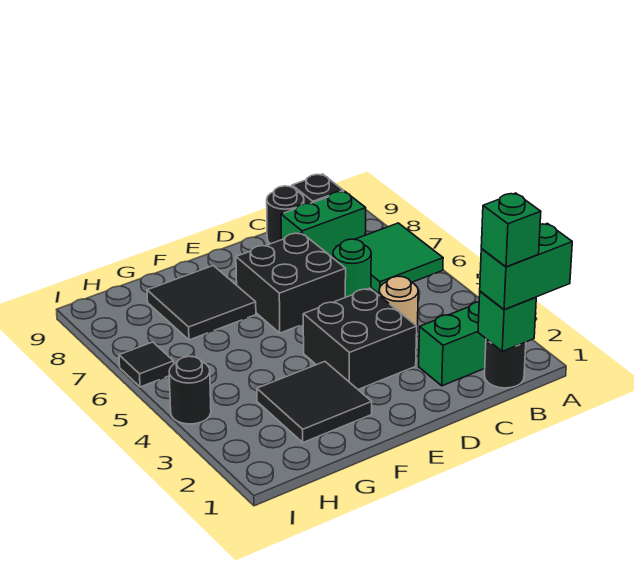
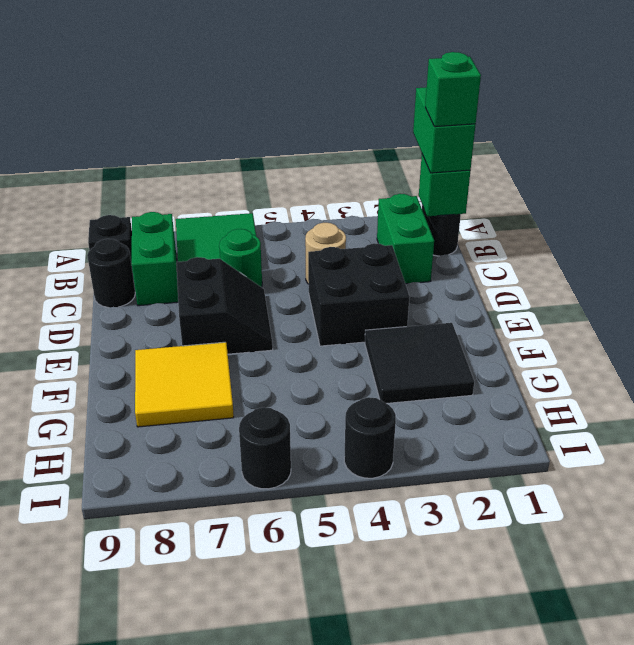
black brick D6:E7 level 1 -> black slope D6:E7 level 1 top 7
black tile F7:G8 level 1 -> yellow tile F7:G8 level 1
black tile I6 level 1 -> black round brick I6 level 1

